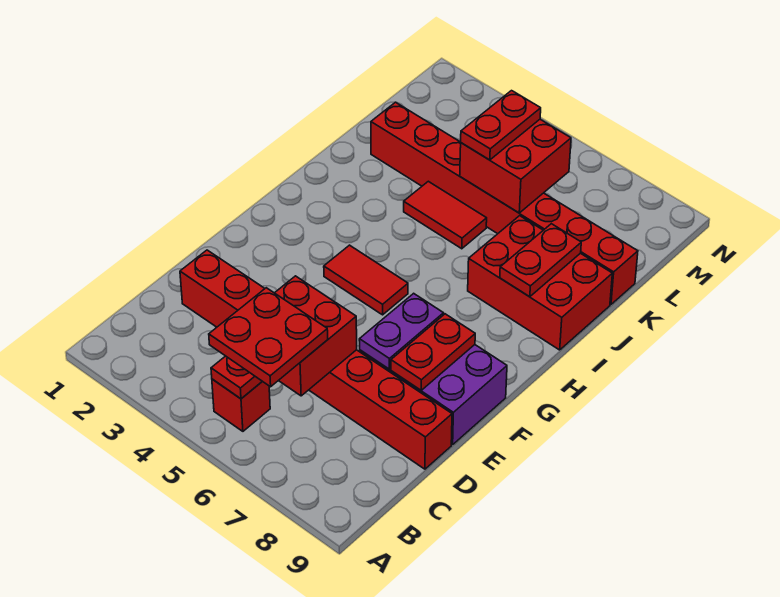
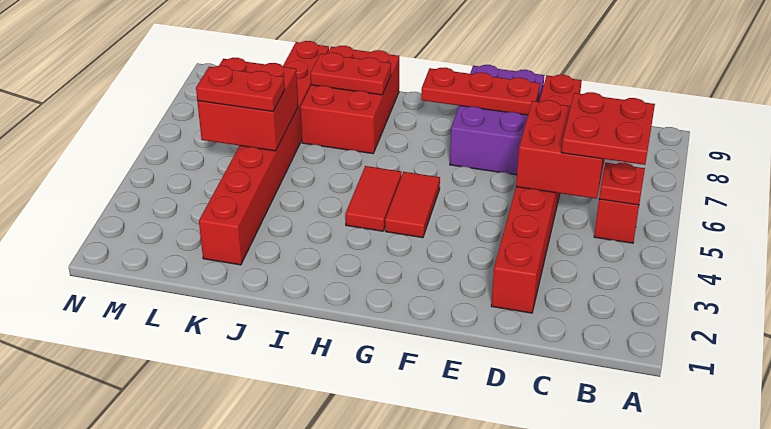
purple plate E7:F7 level 2 -> none
red plate E8:F8 level 2 -> red plate E8:G8 level 2
red tile J4:J5 level 1 -> red tile H4:H5 level 1

